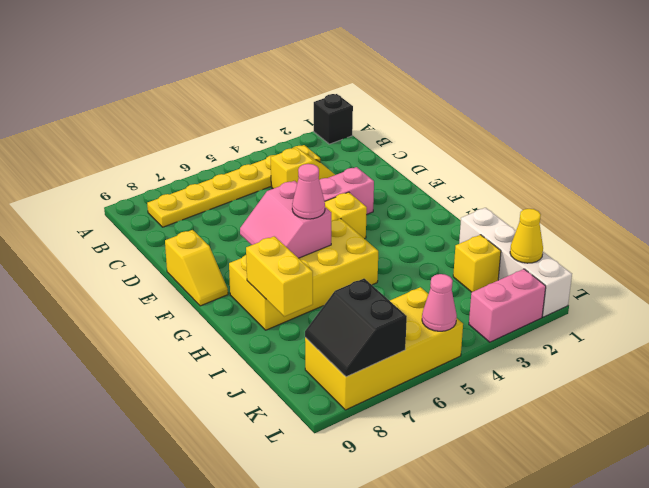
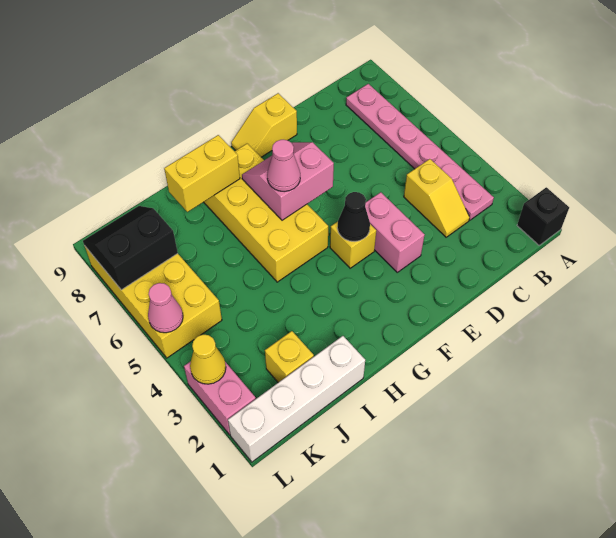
yellow plate B3:B8 level 1 -> pink plate B3:B8 level 1
none -> black cone F4 level 2
yellow cone K1 level 2 -> yellow cone L3 level 2

